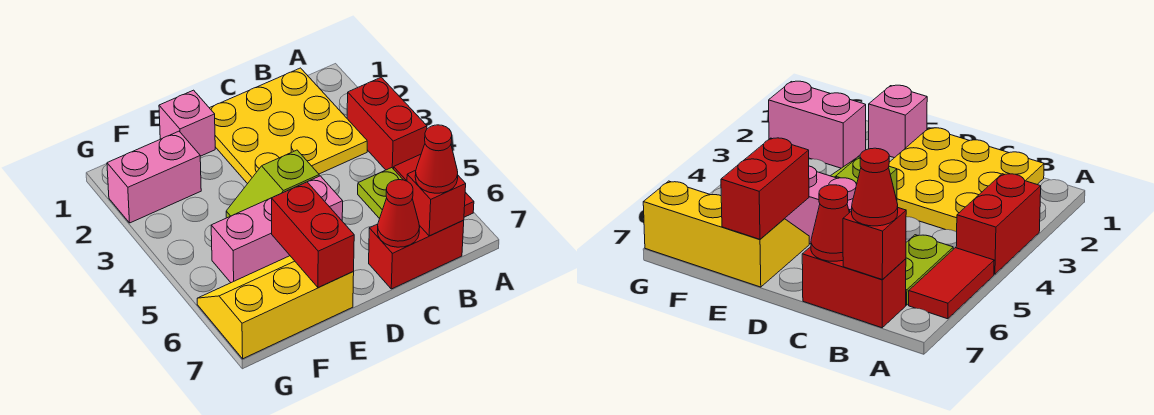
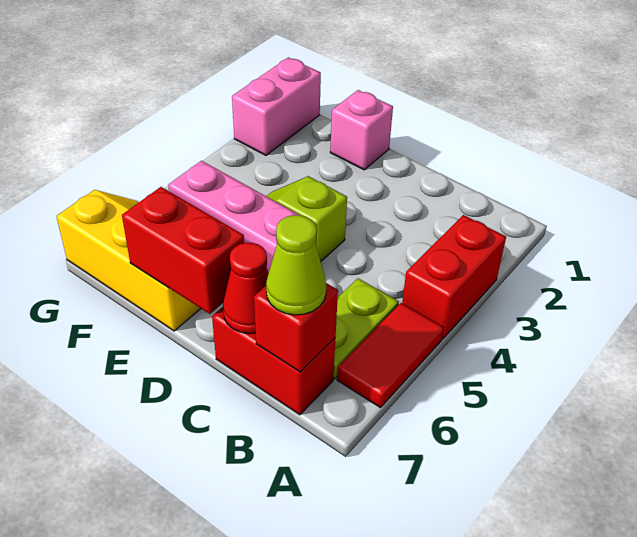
yellow plate B1:D3 level 1 -> none
red cone B7 level 3 -> lime cone B7 level 3
red brick E6:E7 level 2 -> red brick D7:E7 level 2
pink brick F2:G2 level 1 -> pink brick G1:G2 level 1

